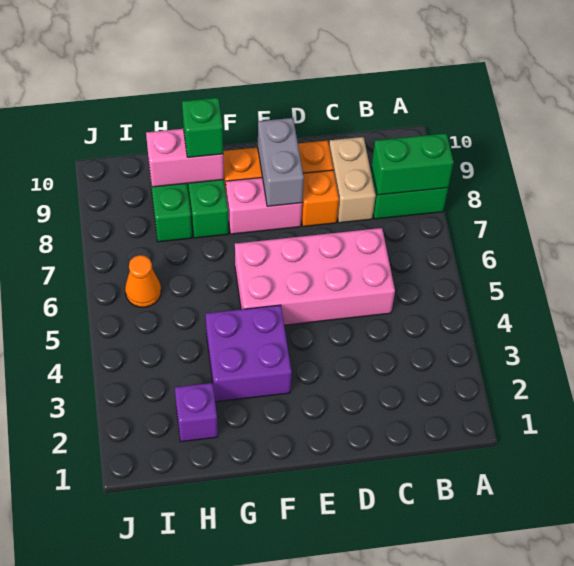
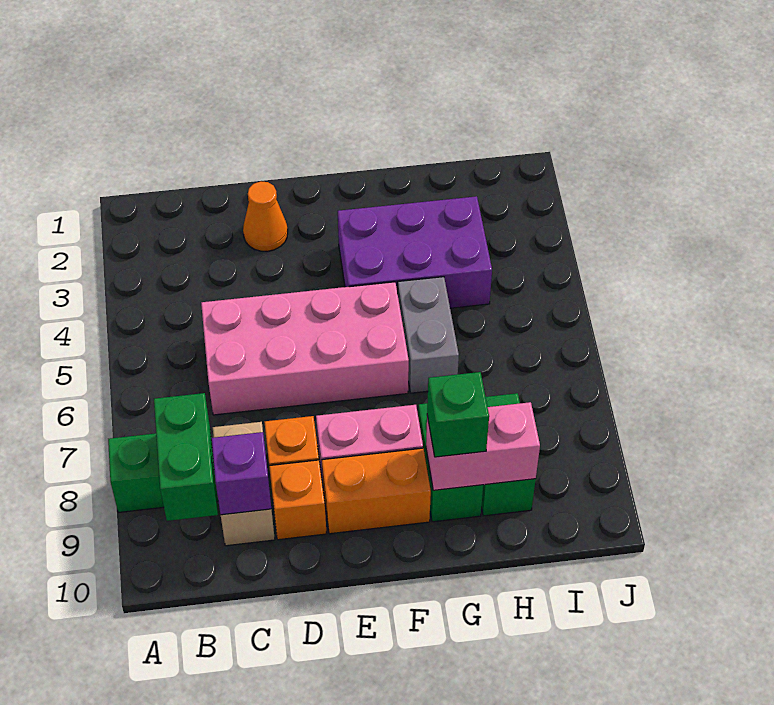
green brick A8:B8 level 2 -> green brick B8:B9 level 2
grey brick E8:E9 level 2 -> grey brick G5:G6 level 1
purple brick F3:G4 level 1 -> purple brick F3:H4 level 1
purple brick H2 level 1 -> purple brick C9 level 2
orange cone I6 level 1 -> orange cone D2 level 1

